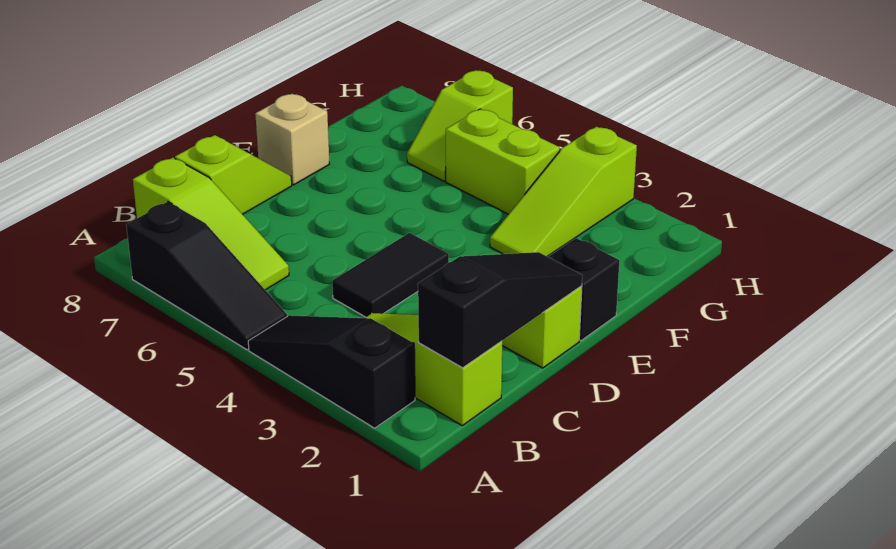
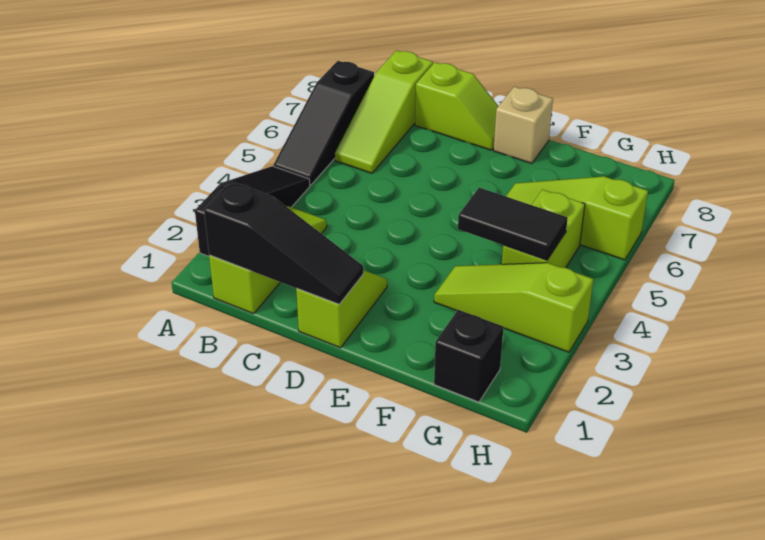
black tile C4:D4 level 1 -> black tile F4:G4 level 2
black brick E1 level 1 -> black brick G1 level 1
lime slope G6:H6 level 1 top H -> lime slope F6:H6 level 1 top H

